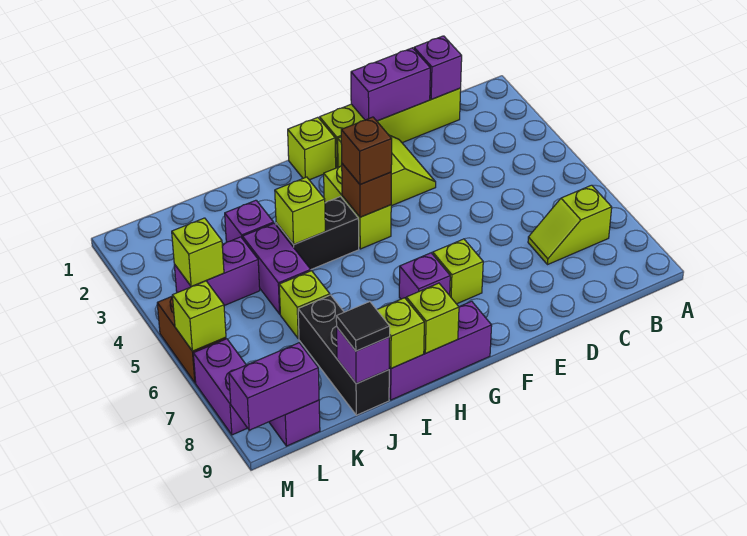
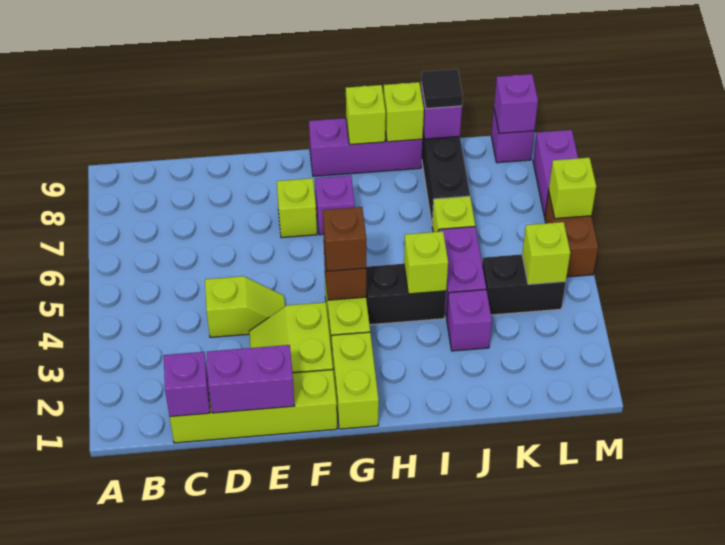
lime slope B7:C7 level 1 top B -> lime slope D4:E4 level 1 top D
lime brick G1 level 1 -> lime brick G1:G2 level 1
purple brick K4:L4 level 1 -> black brick K4:L4 level 1
purple brick L9:M9 level 2 -> purple brick L9 level 2

